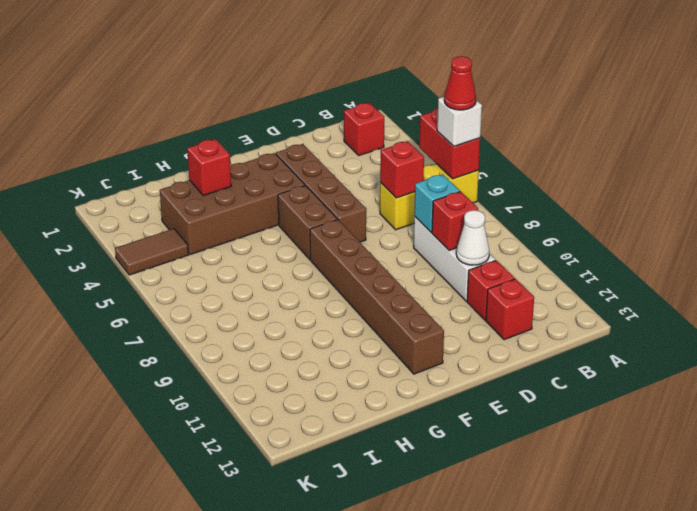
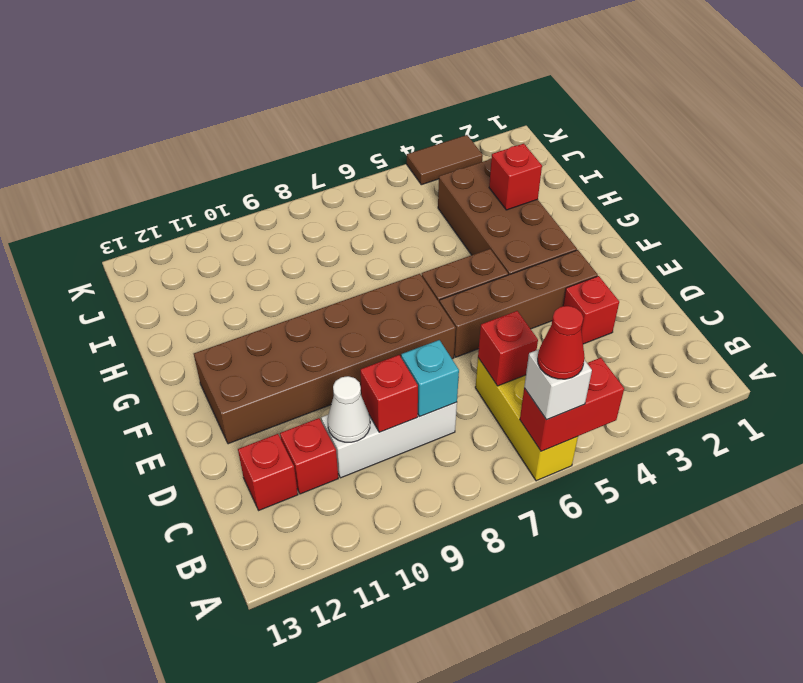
red brick B2 level 1 -> red brick D3 level 1
brown brick F7:F12 level 1 -> brown brick E7:F12 level 1
brown tile J4:K4 level 1 -> brown tile K3:K4 level 1

